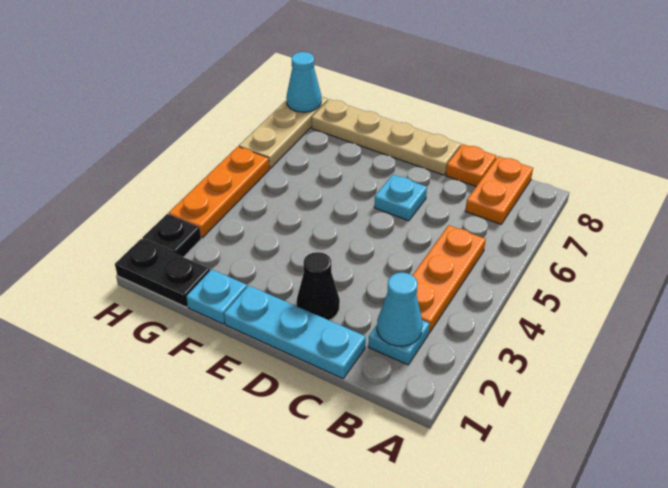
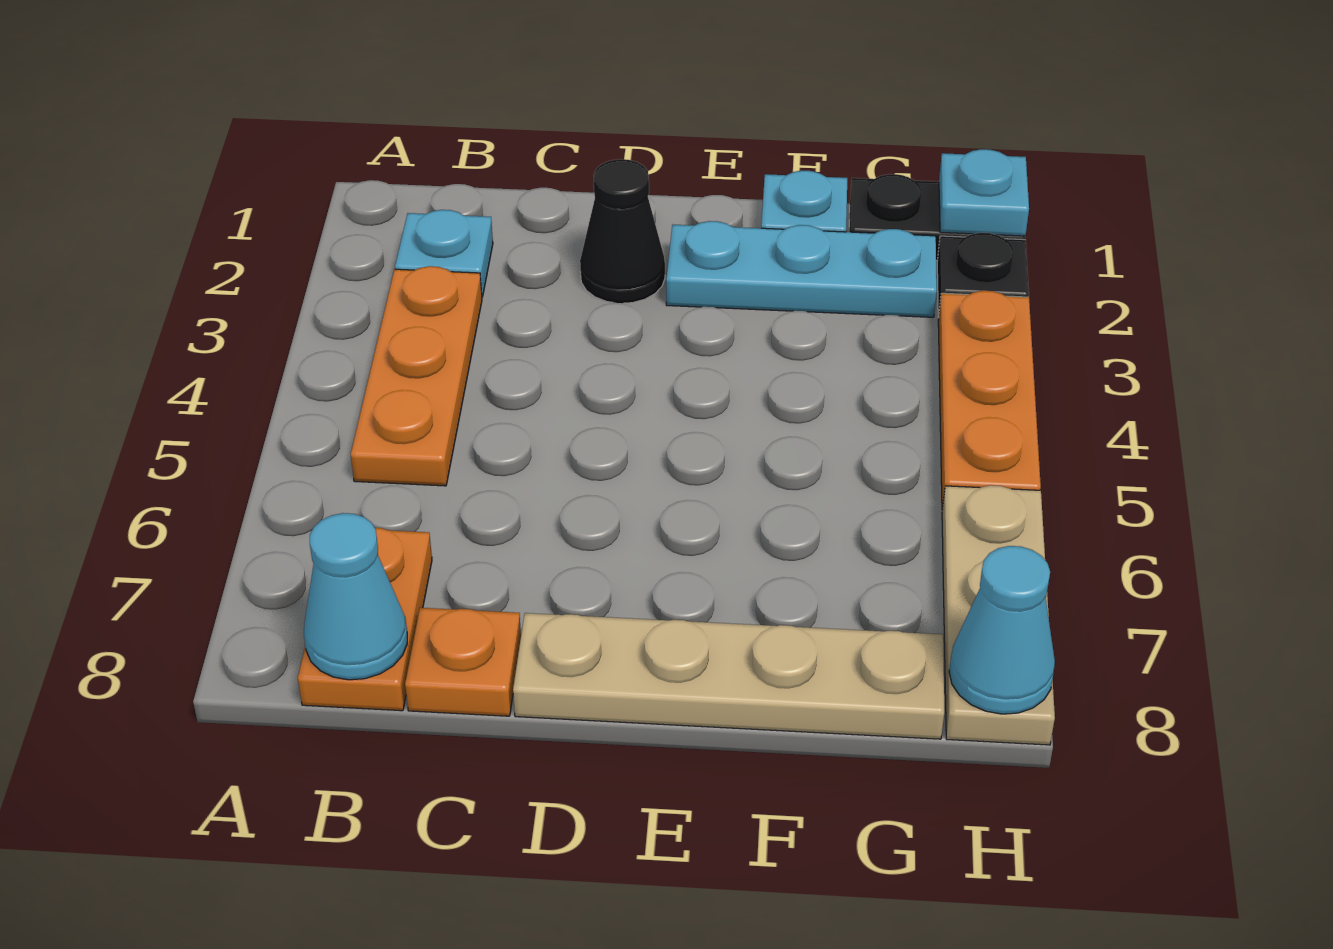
cyan cone B2 level 2 -> cyan cone B8 level 2
cyan plate C1:E1 level 1 -> cyan plate E2:G2 level 1
cyan plate D6 level 1 -> cyan plate H1 level 2

